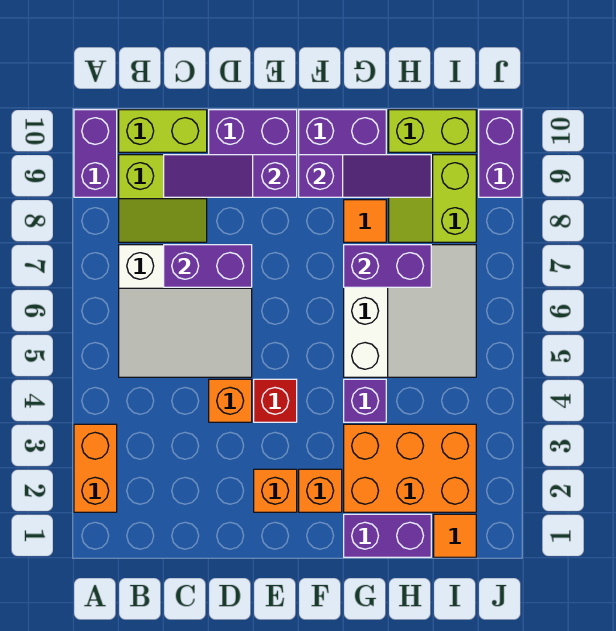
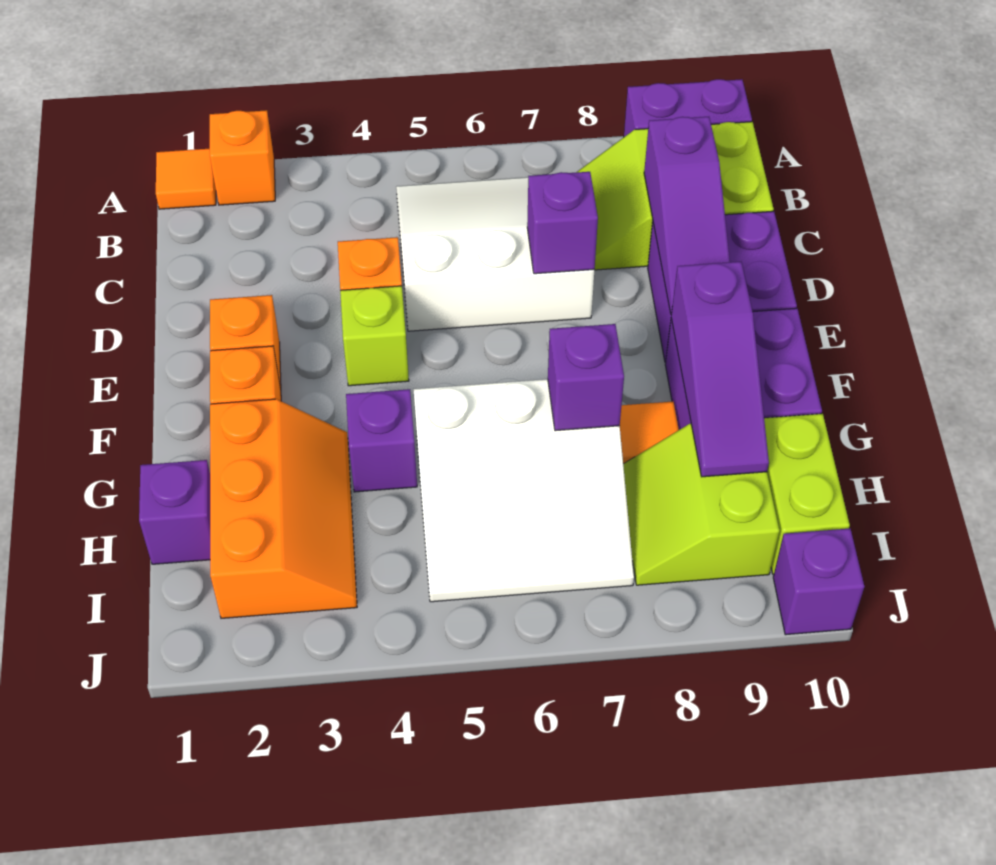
orange brick A2:A3 level 1 -> orange brick A2 level 1
white slope B5:D7 level 1 top 7 -> white slope B5:D7 level 1 top D
purple brick C7:D7 level 2 -> purple brick D7 level 2
purple slope C9:E9 level 2 top E -> purple slope C9:E9 level 2 top C
red brick E4 level 1 -> lime brick E4 level 1
purple brick G1:H1 level 1 -> purple brick H1 level 1
orange brick G2:I3 level 1 -> orange slope G2:I3 level 1 top 2
purple brick G7:H7 level 2 -> purple brick G7 level 2
lime slope H8:I9 level 1 top I -> lime slope H8:I9 level 1 top 9
orange tile I1 level 1 -> orange tile A1 level 1
purple brick J9:J10 level 1 -> purple brick J10 level 1

